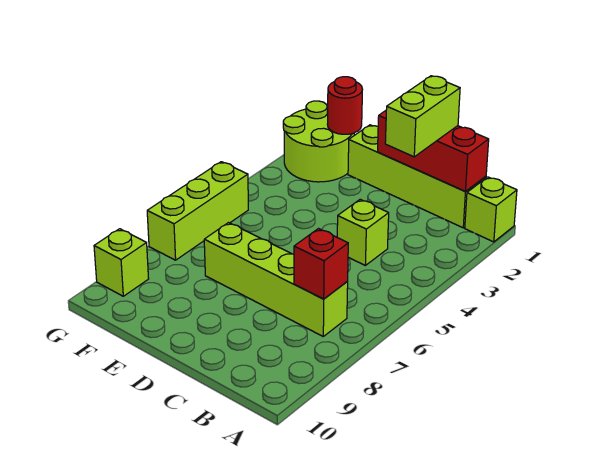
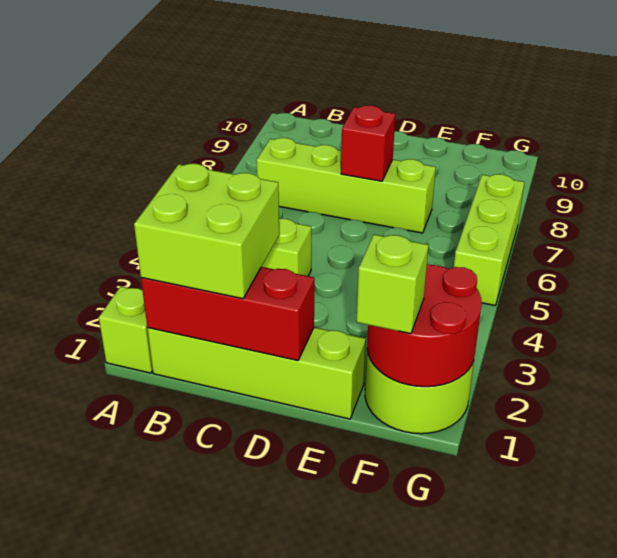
red brick B7 level 2 -> red brick D7 level 2
lime brick C1:C2 level 3 -> lime brick B1:C2 level 3
red round brick F1 level 2 -> red round brick F1:G2 level 2
lime brick G9 level 1 -> lime brick F1 level 3

